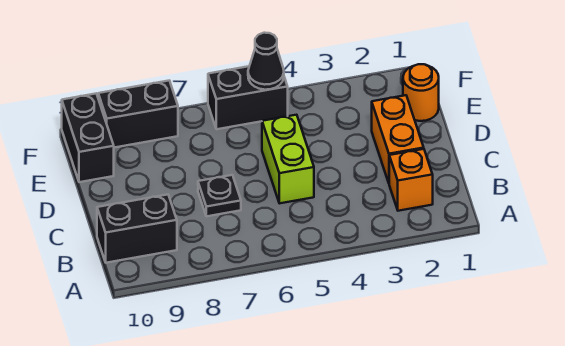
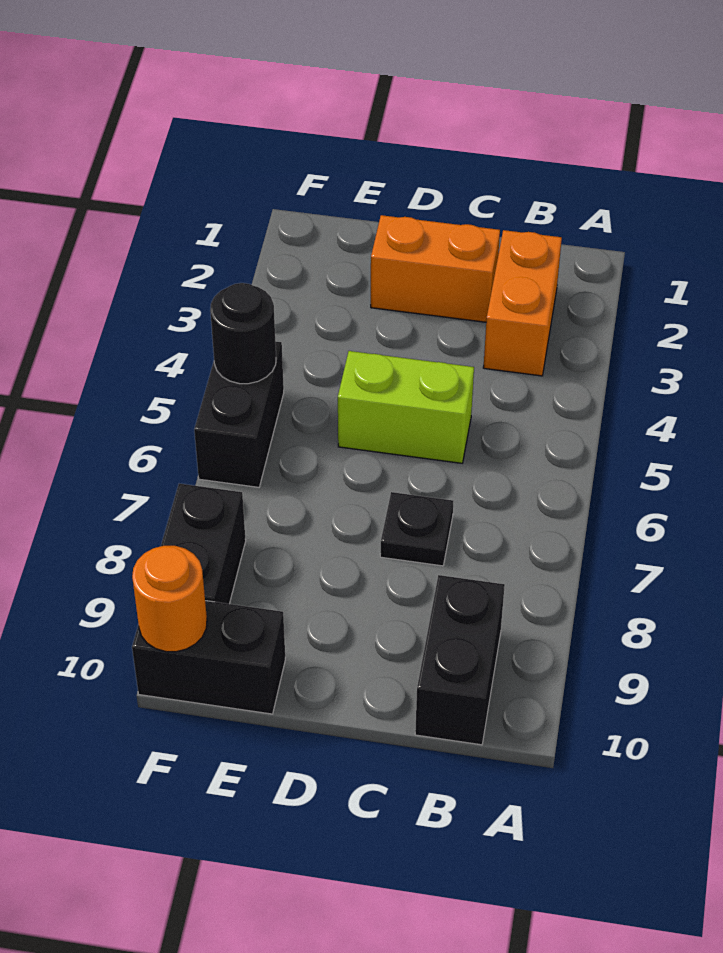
orange brick B2 level 1 -> orange brick B2:B3 level 1
orange round brick E1 level 1 -> orange round brick F10 level 2
black cone F5 level 2 -> black round brick F5 level 2

